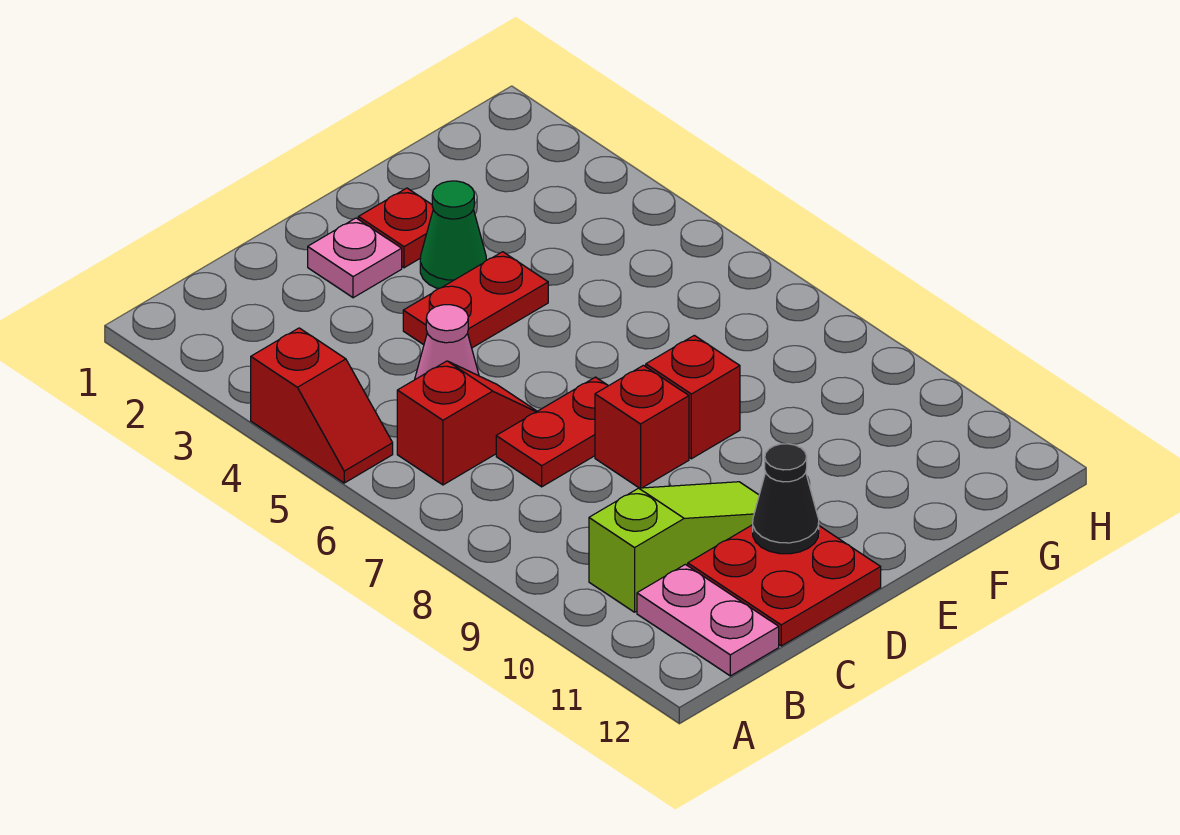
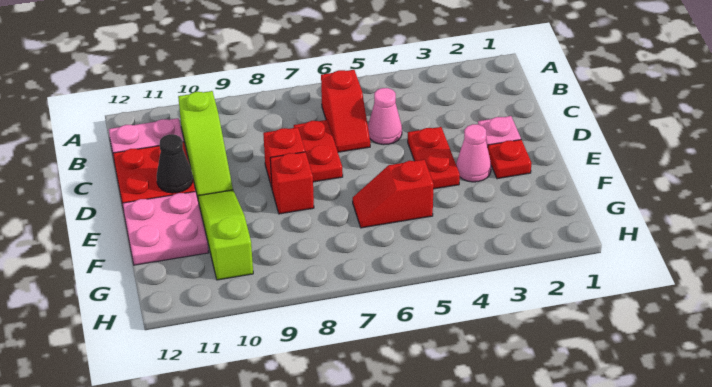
red slope A4:A5 level 1 top 4 -> red slope F5:F6 level 1 top 5
green cone E3 level 1 -> pink cone E3 level 1
none -> lime slope E10:G10 level 1 top G
none -> pink plate E11:F12 level 1

